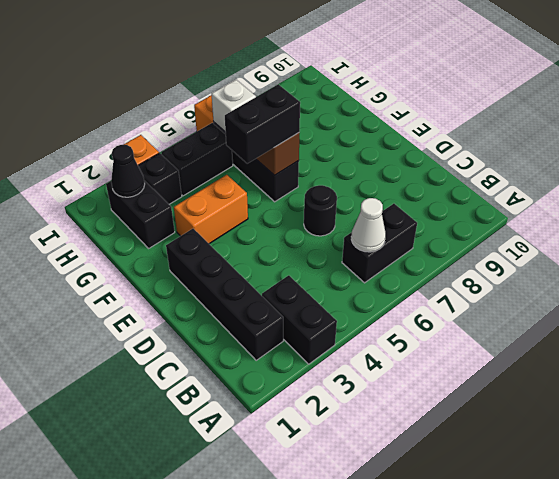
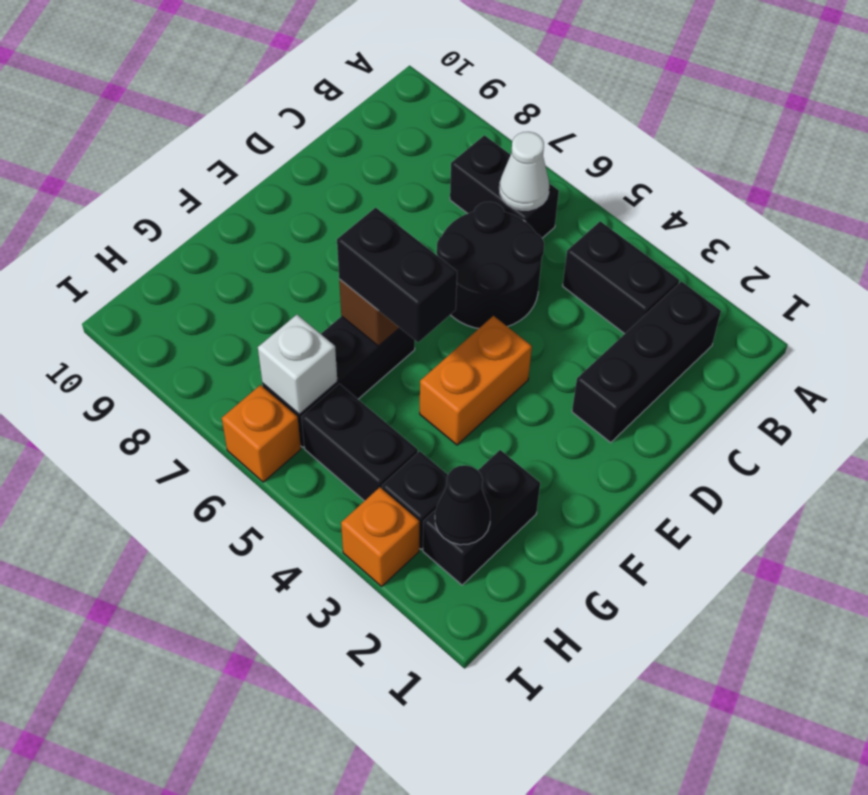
black brick A3:B3 level 1 -> black brick B3:B4 level 1
black brick B2:E2 level 1 -> black brick B2:D2 level 1
black round brick D6 level 1 -> black round brick C5:D6 level 1
orange brick F3:F4 level 1 -> orange brick E4:F4 level 1

